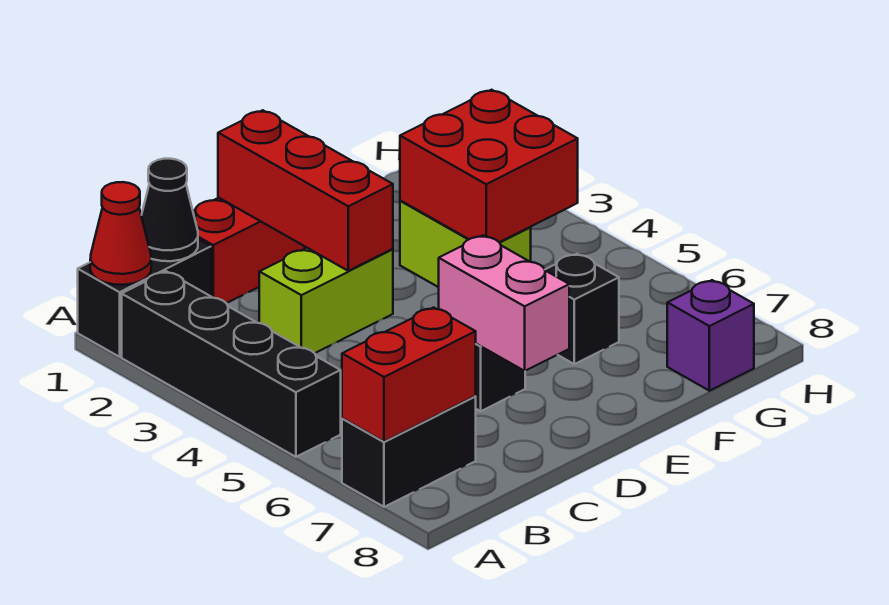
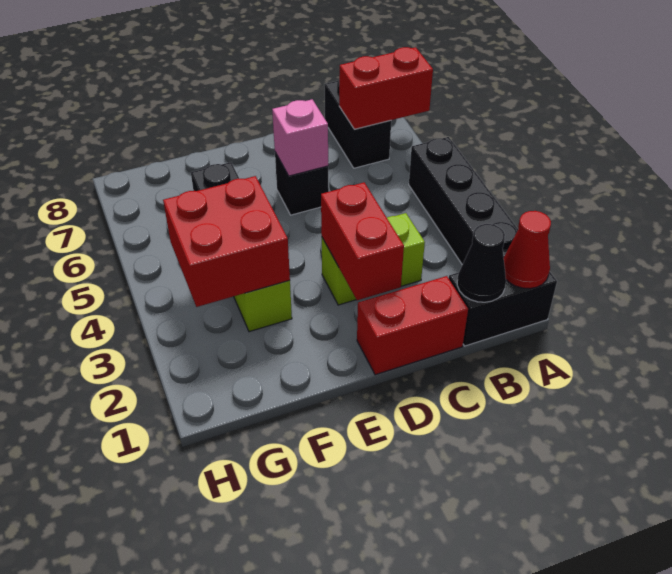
black brick A7:B7 level 1 -> black brick B7:B8 level 1
red brick D1:D3 level 2 -> red brick D2:D3 level 2
pink brick D6:D7 level 2 -> pink brick D6 level 2
purple brick G8 level 1 -> none

